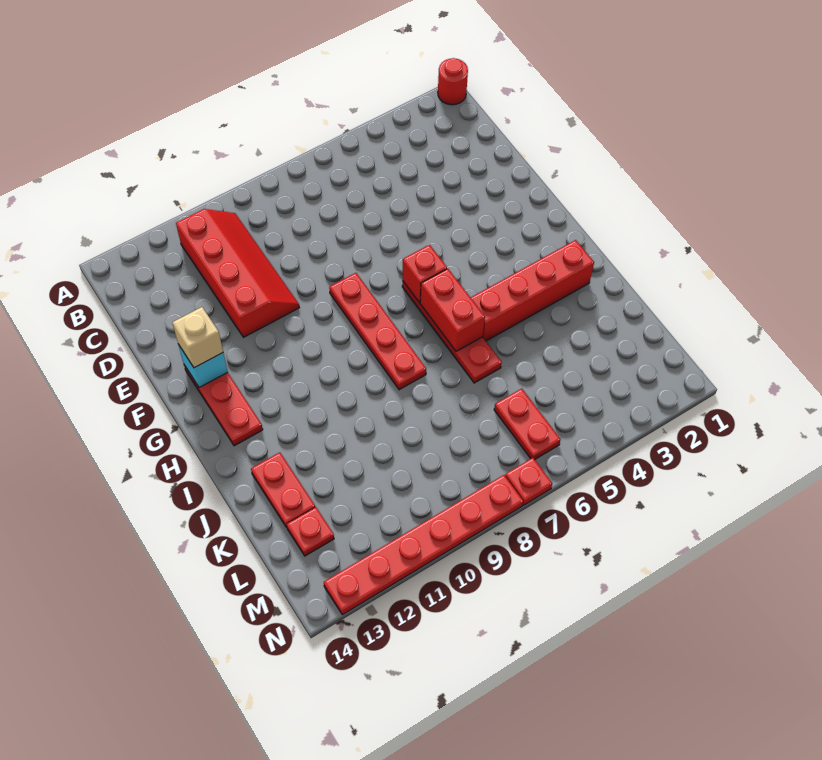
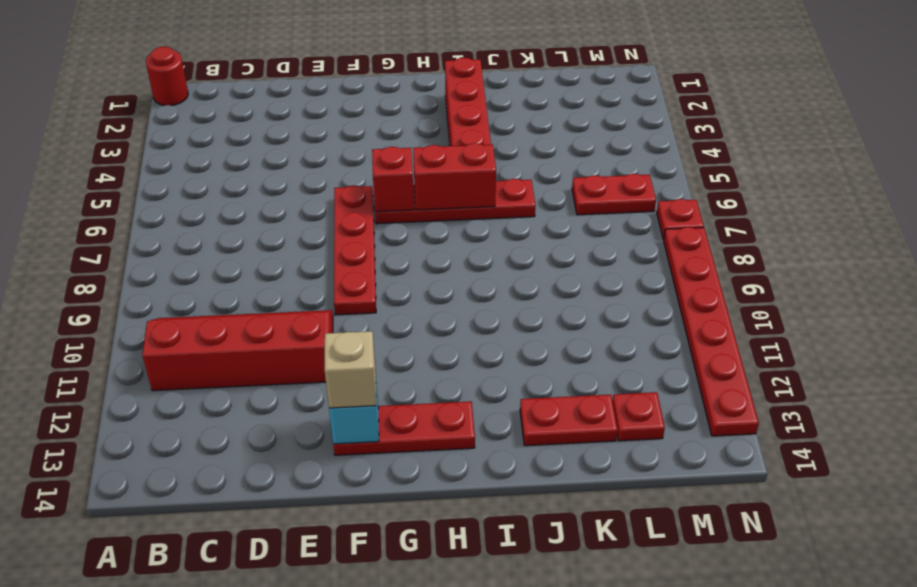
red plate F8:I8 level 1 -> red plate F6:F9 level 1

